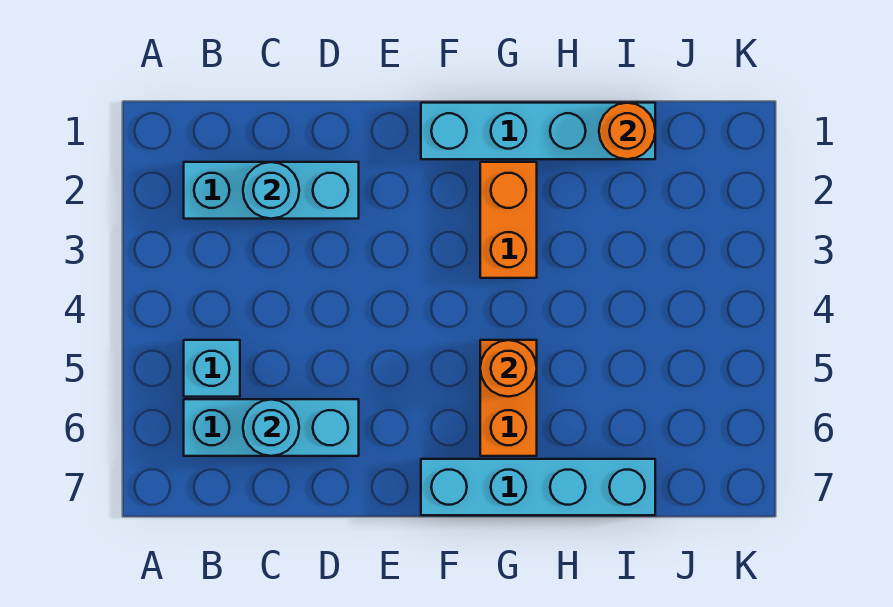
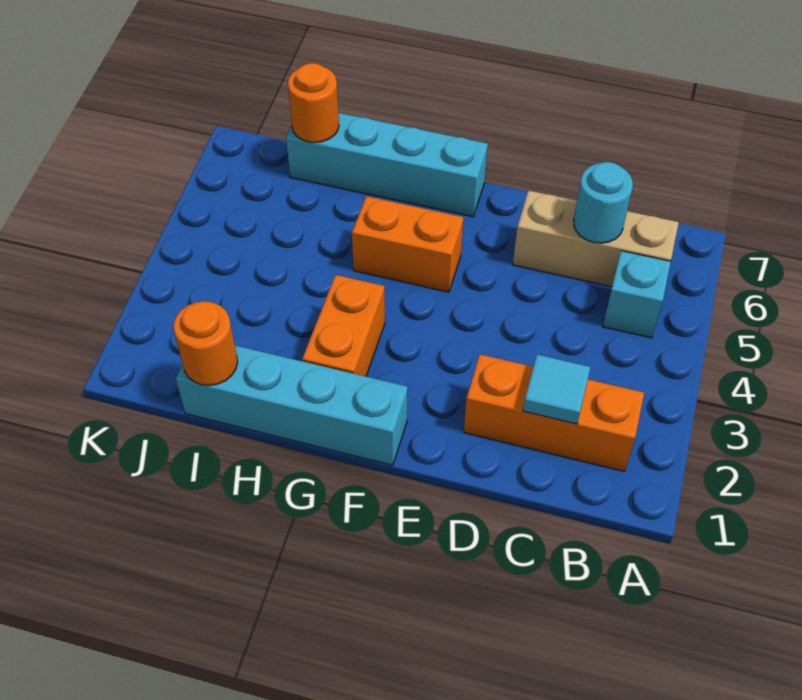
cyan brick B2:D2 level 1 -> orange brick B2:D2 level 1
cyan brick B6:D6 level 1 -> tan brick B6:D6 level 1
cyan round brick C2 level 2 -> cyan tile C2 level 2
orange brick G5:G6 level 1 -> orange brick F5:G5 level 1
orange round brick G5 level 2 -> orange round brick I7 level 2

